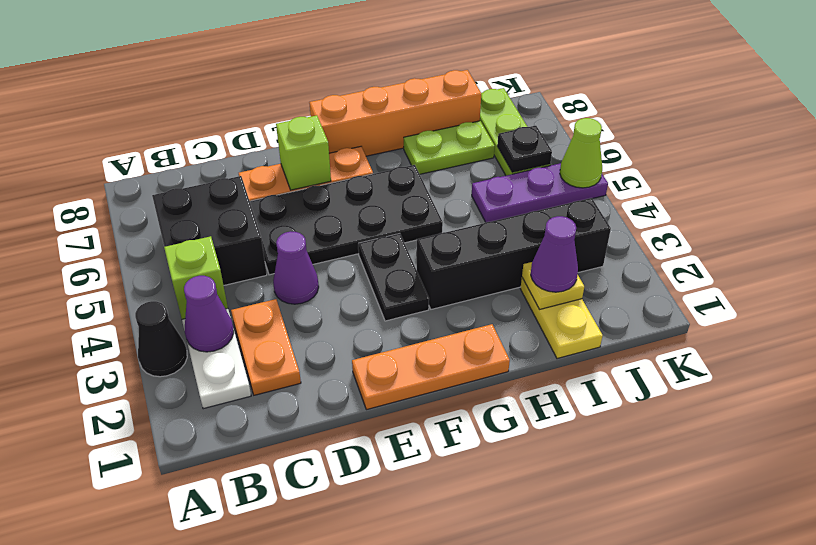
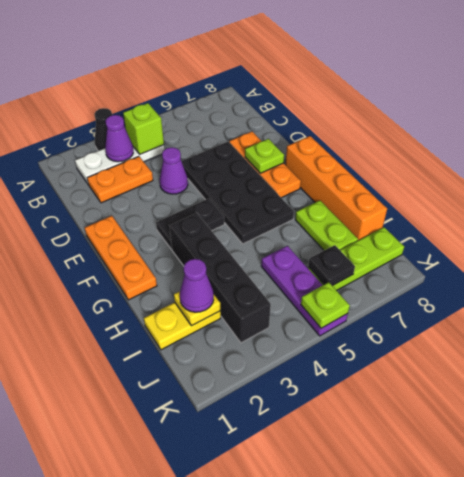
black brick B5:C6 level 1 -> none
lime brick E7 level 2 -> lime plate E7 level 2
lime cone K5 level 2 -> lime plate K5 level 2

